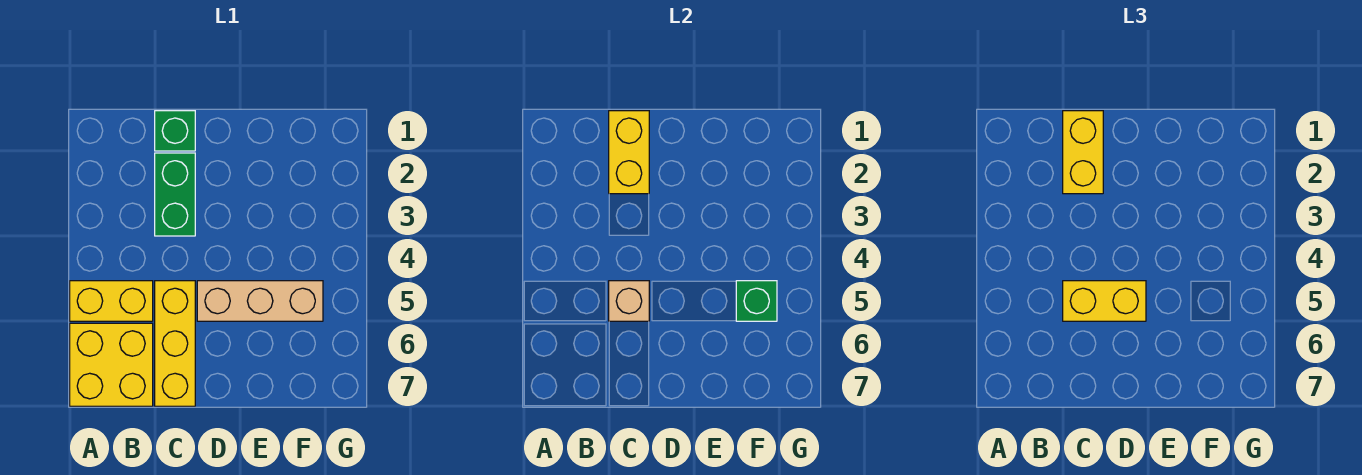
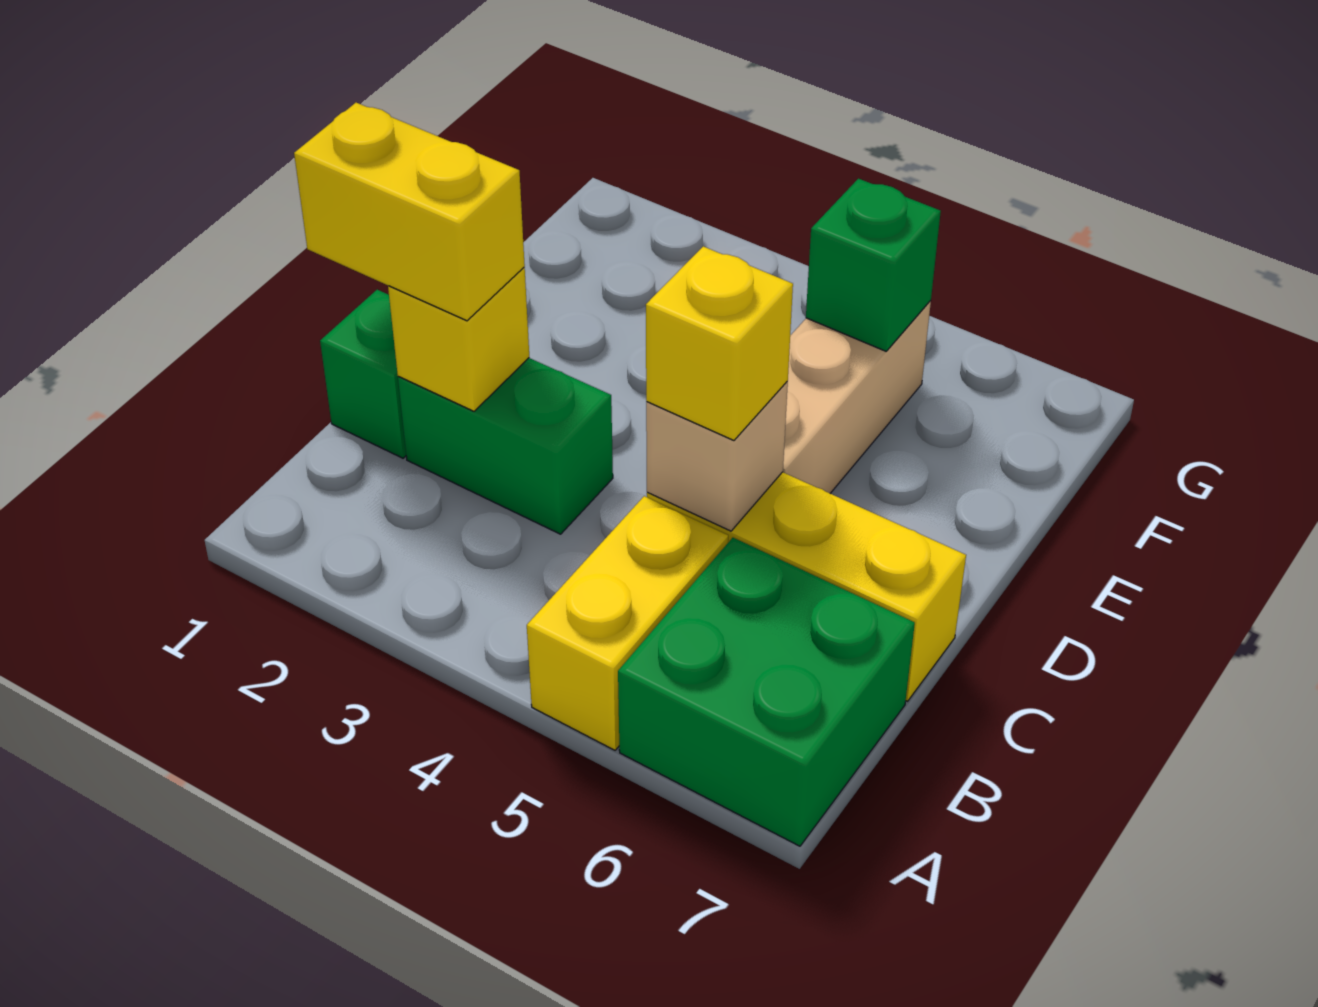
yellow brick A6:B7 level 1 -> green brick A6:B7 level 1
yellow brick C1:C2 level 2 -> yellow brick C2 level 2
yellow brick C5:D5 level 3 -> yellow brick C5 level 3

